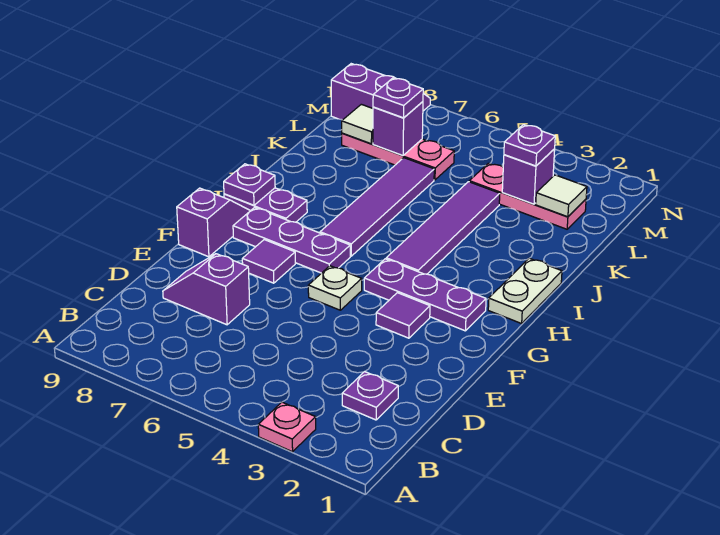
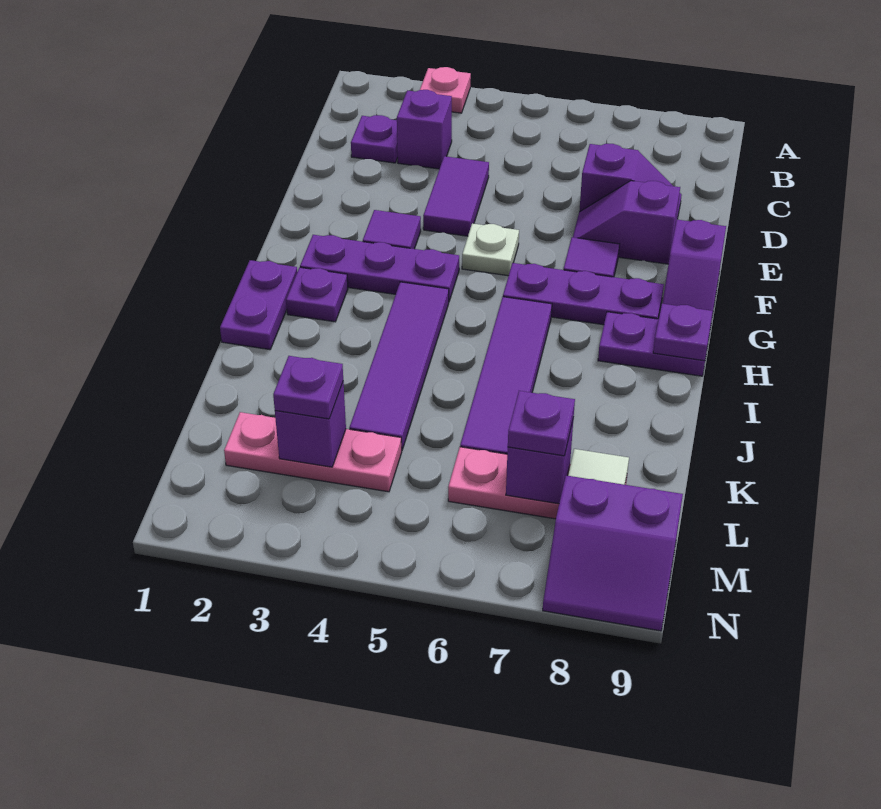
none -> purple brick C3 level 1
none -> purple tile D4:E4 level 1
none -> purple slope E7:E8 level 1 top 8
white plate H1:I1 level 1 -> purple plate H1:I1 level 1
none -> purple plate H2 level 1
white tile L2 level 2 -> none

